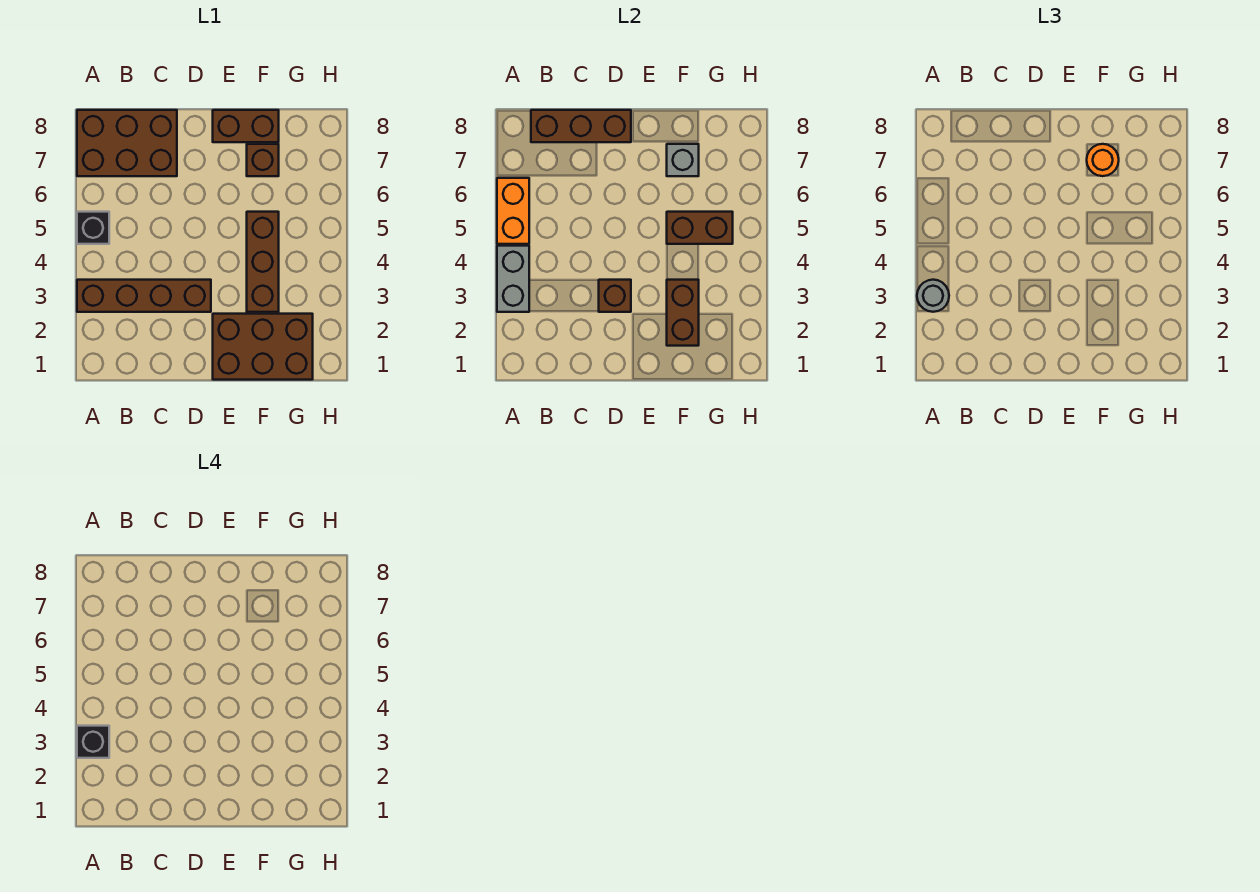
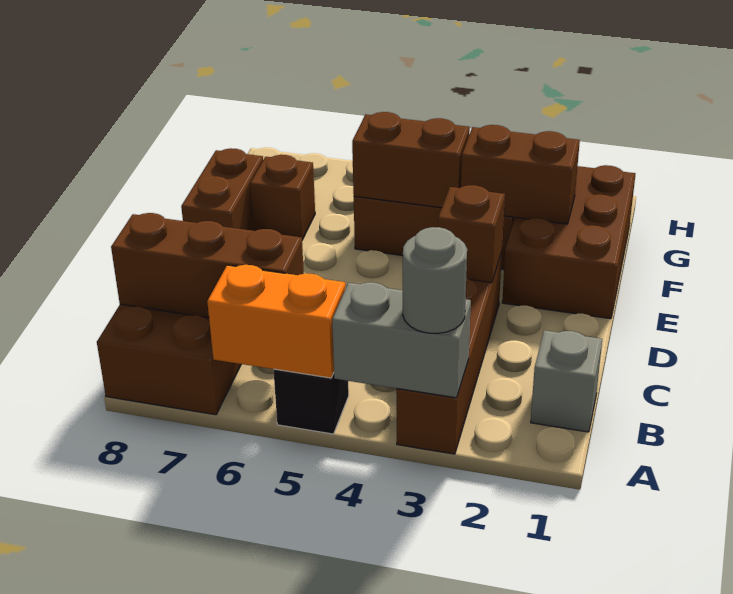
black brick A3 level 4 -> none
brown brick B8:D8 level 2 -> brown brick B6:B8 level 2
brown brick F5:G5 level 2 -> brown brick F4:F5 level 2
grey brick F7 level 2 -> grey brick B1 level 1
orange round brick F7 level 3 -> none

